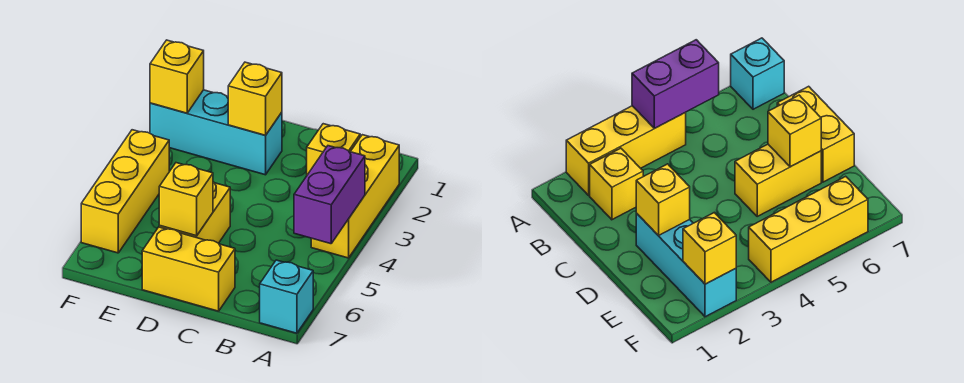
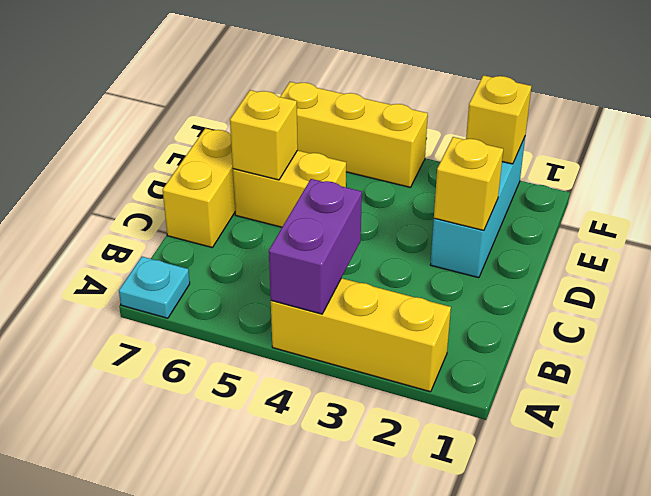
purple brick A4:A5 level 2 -> purple brick A4:B4 level 2
cyan brick A7 level 1 -> cyan plate A7 level 1
yellow brick B2 level 1 -> none

